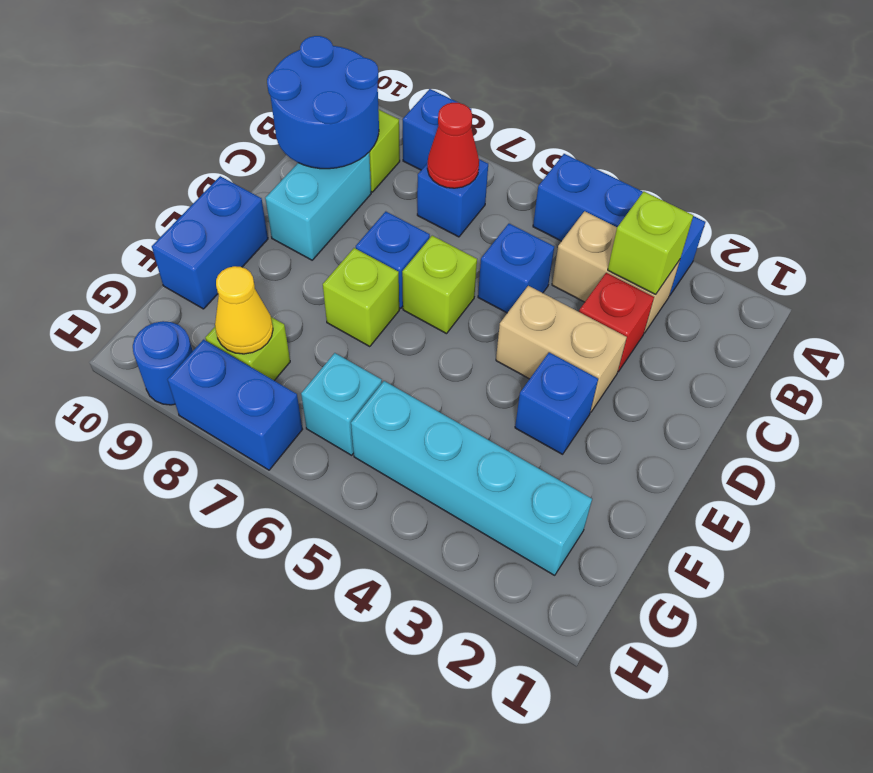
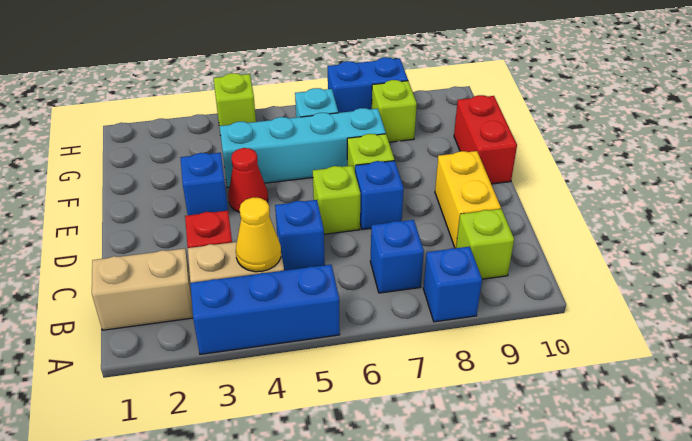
lime brick B3 level 2 -> lime brick H4 level 1
red cone B7 level 2 -> red cone E4 level 1
blue round brick B9:C10 level 2 -> none
cyan brick C9:D9 level 1 -> yellow brick C9:D9 level 1
tan brick D3:D4 level 1 -> tan brick B1:B2 level 1
blue brick E10:F10 level 1 -> red brick E10:F10 level 1
cyan brick G2:G5 level 1 -> cyan brick F4:F7 level 1
yellow cone G8 level 2 -> yellow cone B4 level 2
blue round brick H9 level 1 -> none

